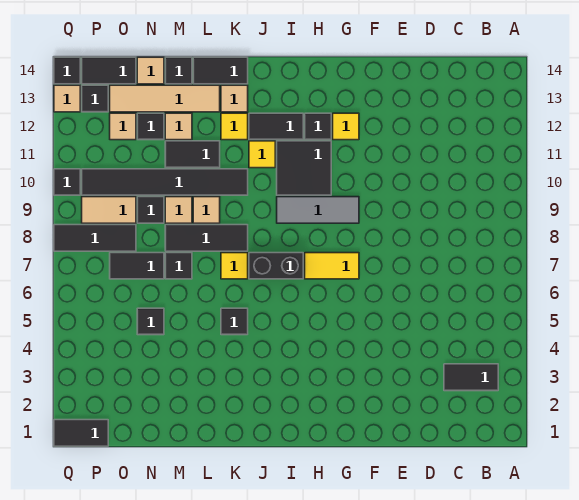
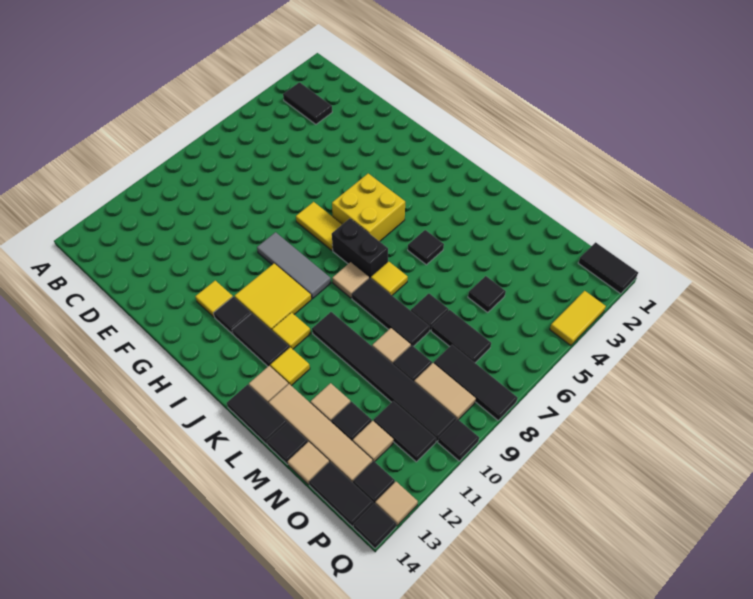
none -> yellow brick H5:I6 level 1
black tile H10:I11 level 1 -> yellow tile H10:I11 level 1
tan tile L9 level 1 -> tan tile J8 level 1
black tile L11:M11 level 1 -> black tile O11:P11 level 1
none -> yellow tile Q3:Q4 level 1

